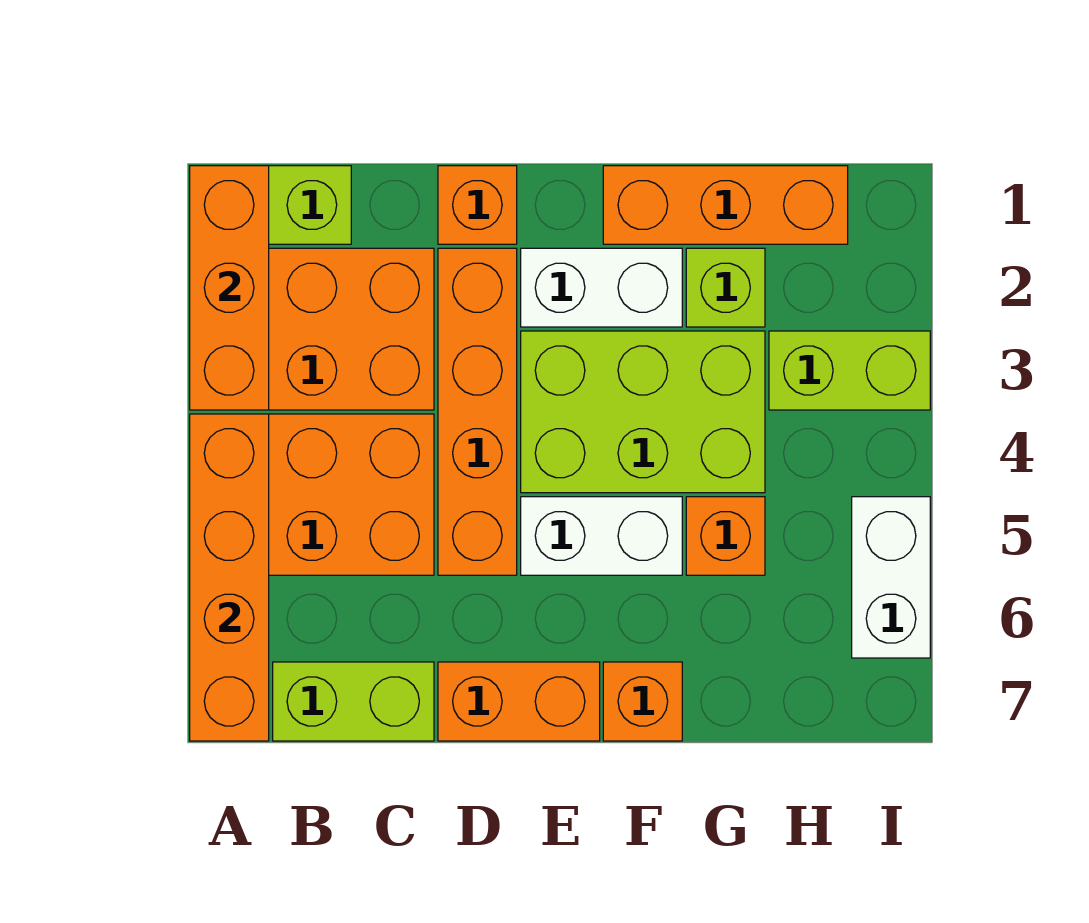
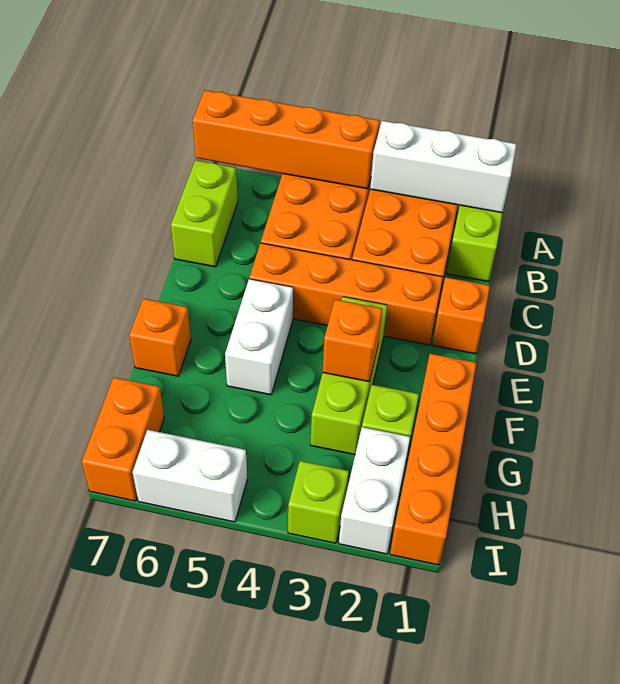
orange brick A1:A3 level 2 -> white brick A1:A3 level 2
orange brick D7:E7 level 1 -> orange brick H7:I7 level 1
white brick E2:F2 level 1 -> white brick H2:I2 level 1
lime brick E3:G4 level 1 -> lime brick E3:G3 level 1
orange brick F1:H1 level 1 -> orange brick F1:I1 level 1
orange brick G5 level 1 -> orange brick F3 level 2
lime brick H3:I3 level 1 -> lime brick I3 level 1

